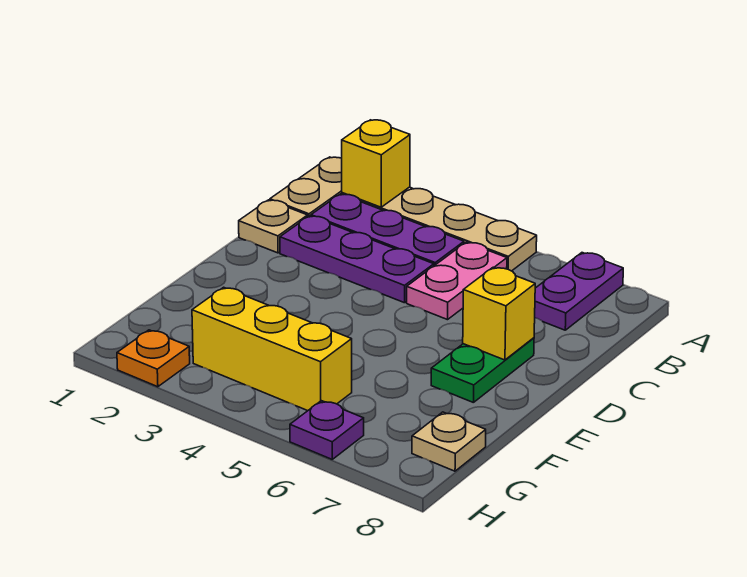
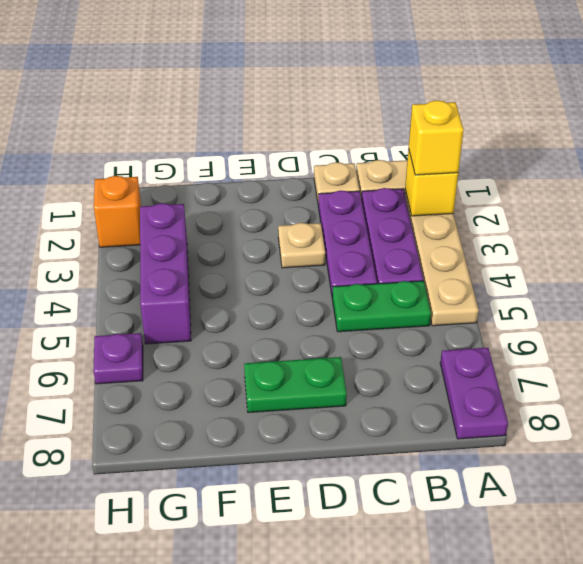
purple plate A7:B7 level 1 -> purple plate A7:A8 level 1
pink plate B5:C5 level 1 -> green plate B5:C5 level 1
yellow brick D7 level 2 -> yellow brick A2 level 3
yellow brick G3:G5 level 1 -> purple brick G3:G5 level 1
tan plate G8 level 1 -> tan plate D3 level 1
orange plate H2 level 1 -> orange brick H2 level 1

